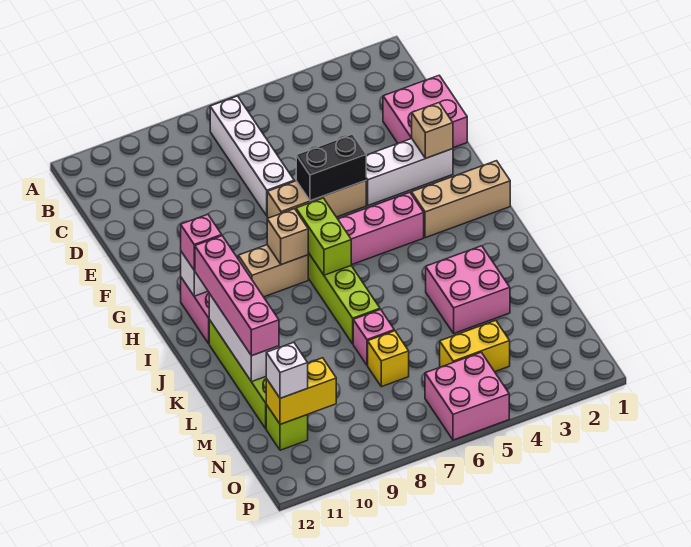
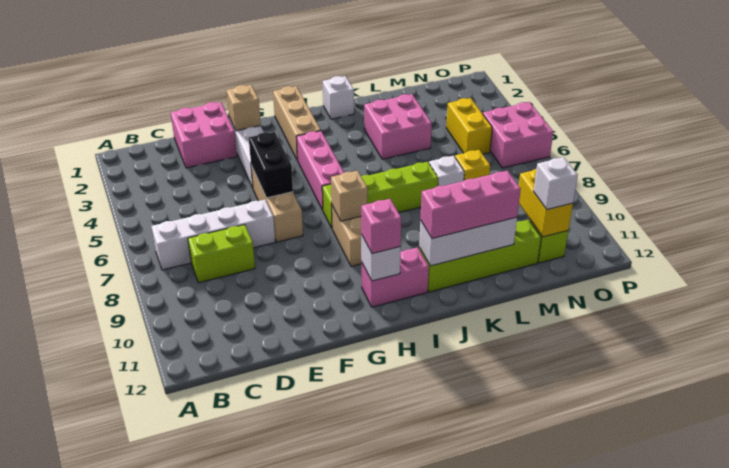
lime brick H7:I7 level 2 -> lime brick C8:D8 level 1
pink brick I11:L11 level 3 -> pink brick J11:L11 level 3
none -> white brick J1 level 1
pink brick L7 level 1 -> white brick L7 level 1

